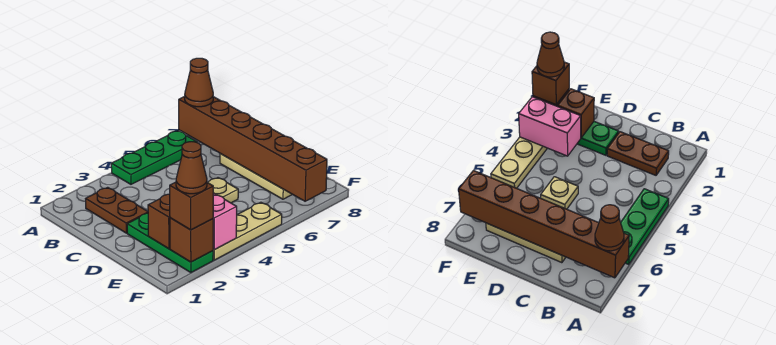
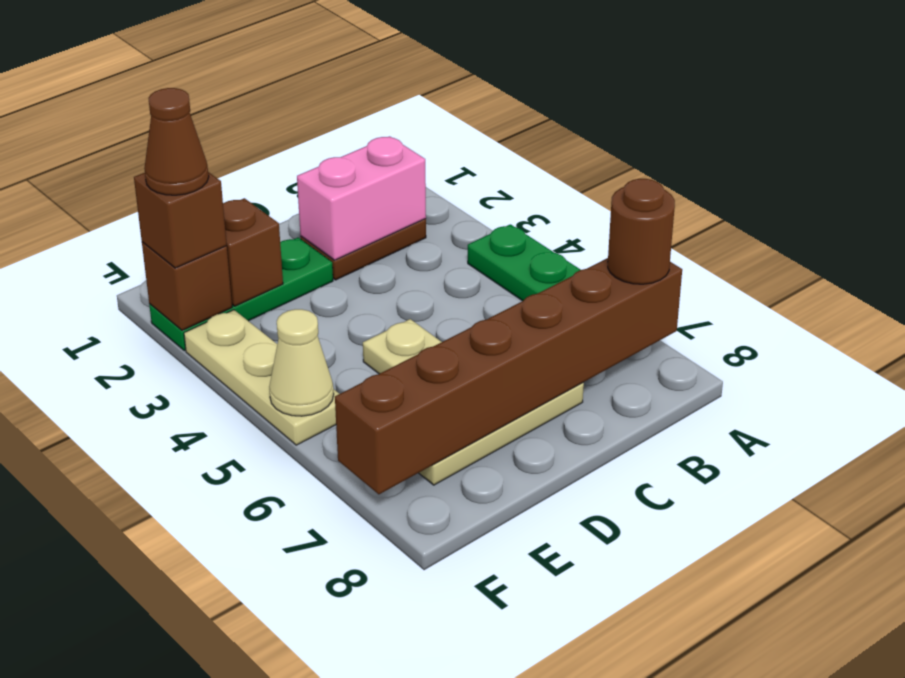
brown cone A7 level 3 -> brown round brick A7 level 3
pink brick E3:F3 level 2 -> pink brick B2:C2 level 2
none -> tan cone F5 level 2

